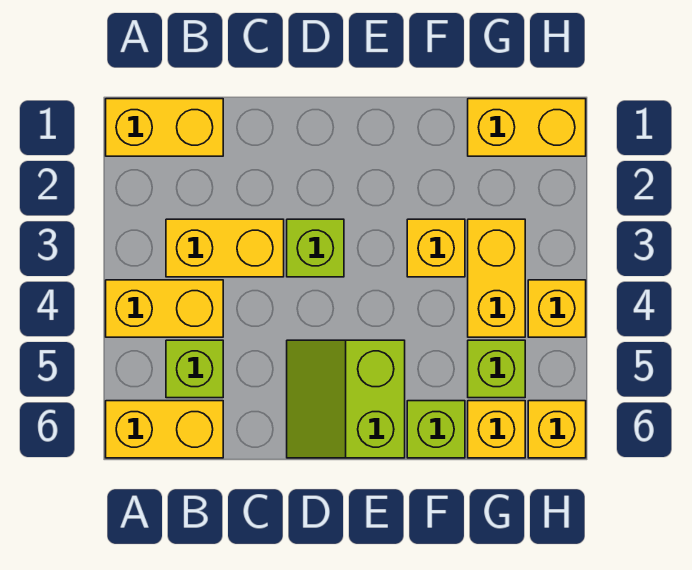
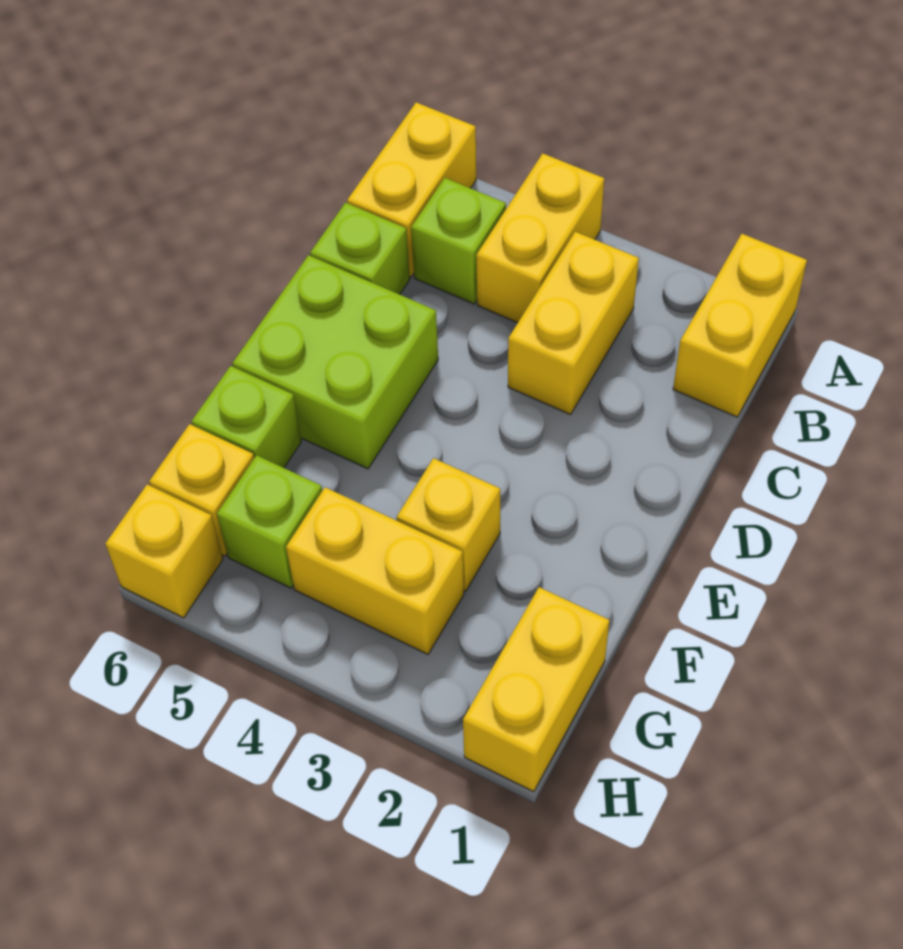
lime brick D3 level 1 -> lime brick C6 level 1
lime slope D5:E6 level 1 top E -> lime brick D5:E6 level 1
yellow brick H4 level 1 -> none

